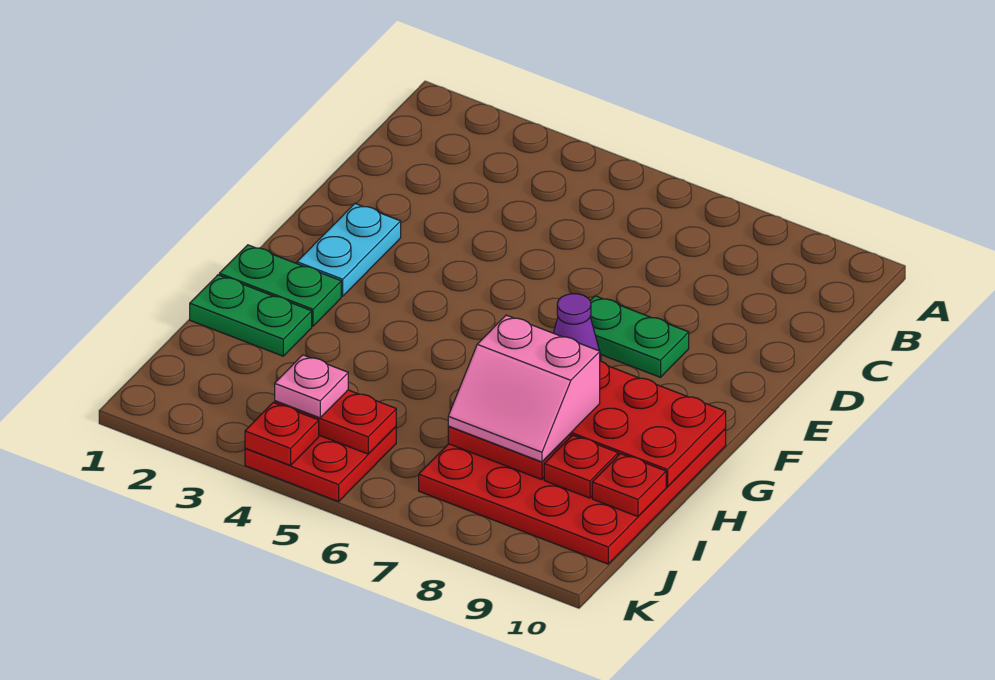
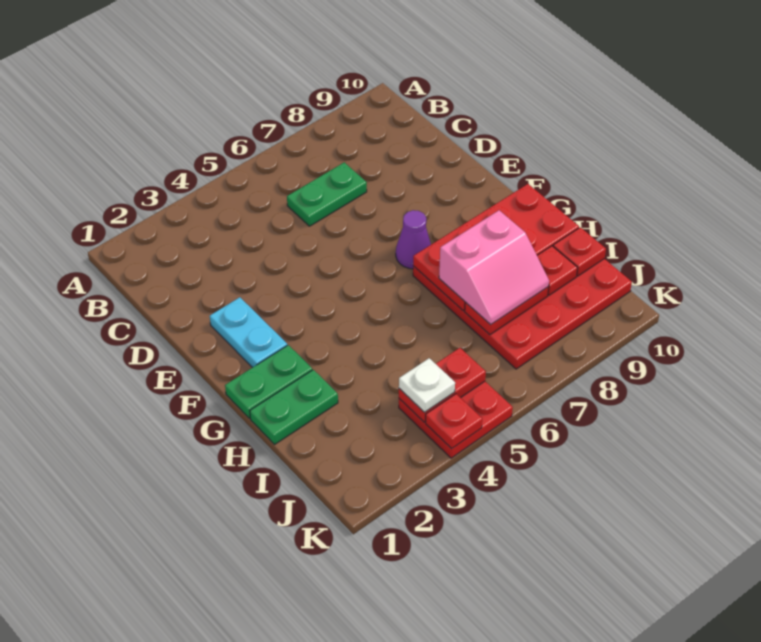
green plate E7:E8 level 1 -> green plate C6:C7 level 1
pink plate J4 level 3 -> white plate J4 level 3

